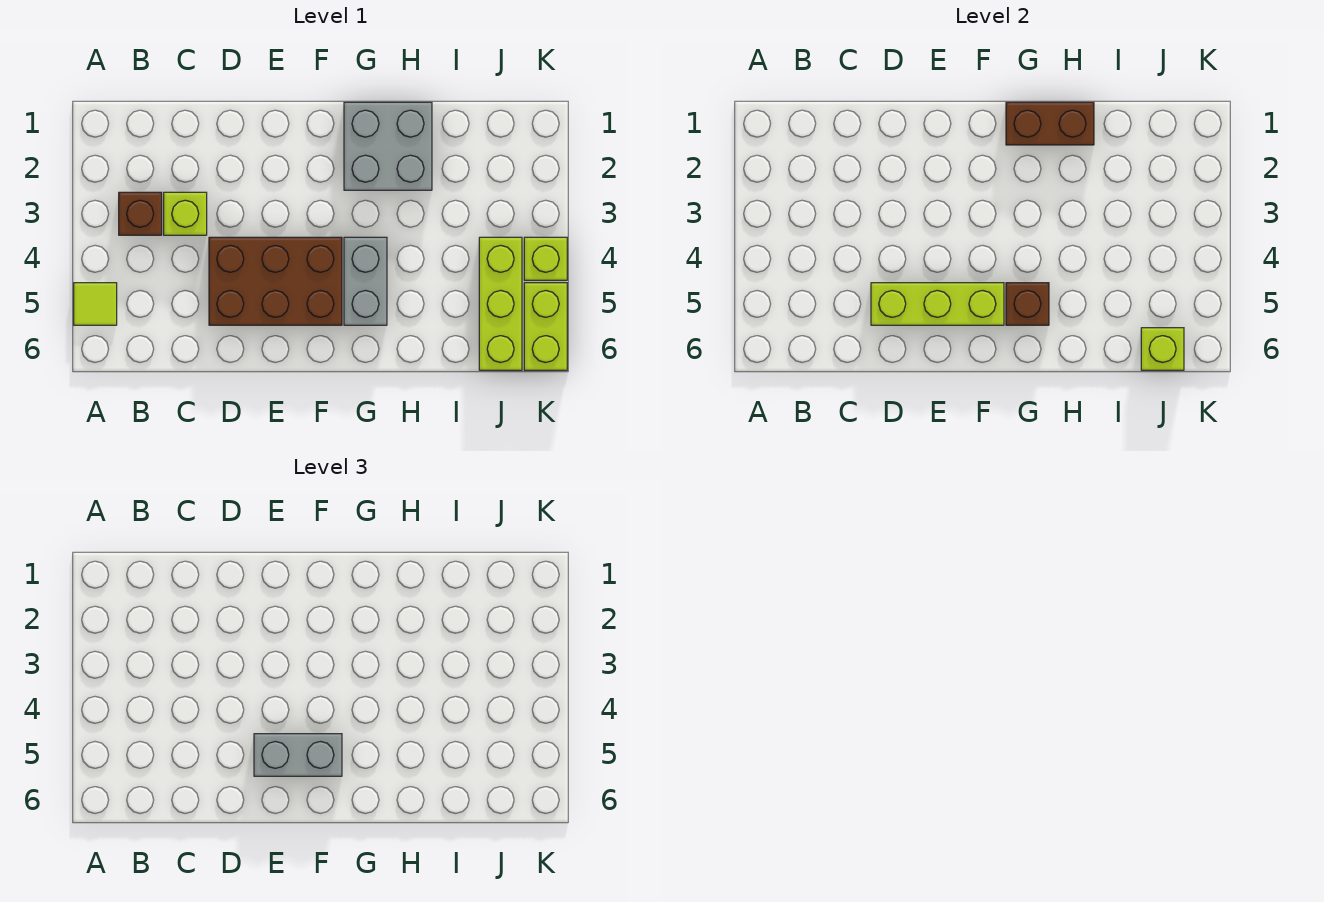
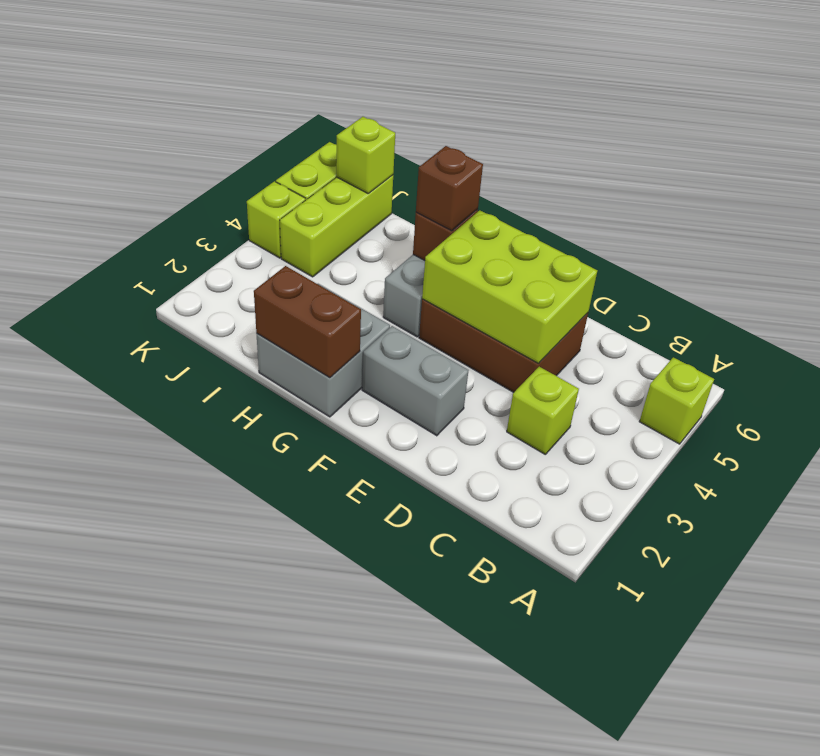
lime tile A5 level 1 -> lime brick A5 level 1
brown brick B3 level 1 -> brown brick G5 level 3
lime brick D5:F5 level 2 -> lime brick D4:F5 level 2
grey brick E5:F5 level 3 -> grey brick E2:F2 level 1

